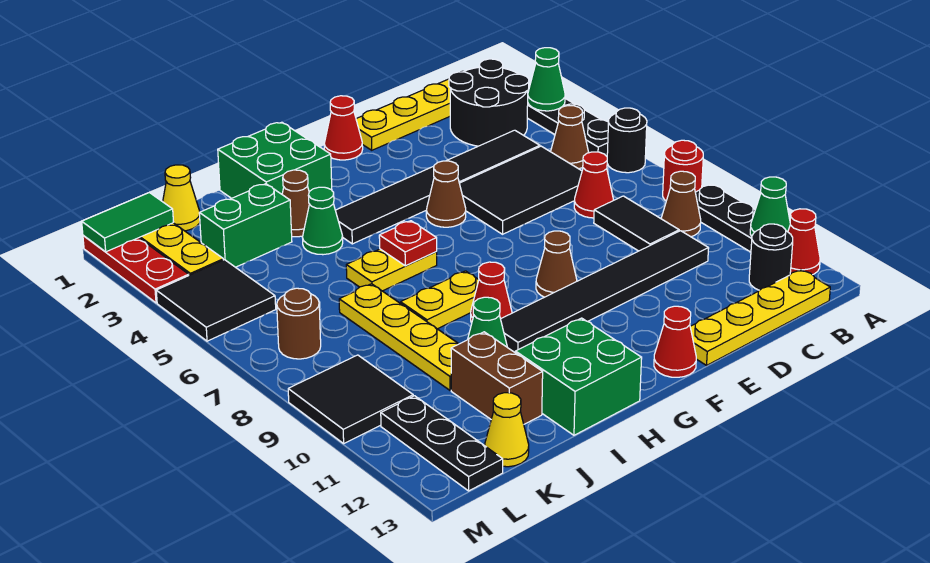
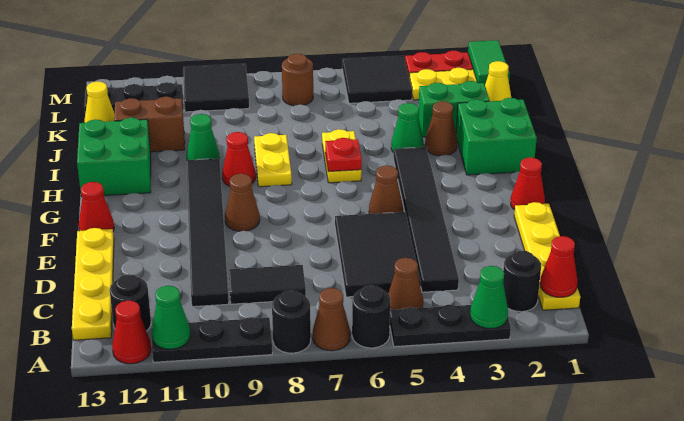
red round brick A8 level 1 -> black round brick A8 level 1
black round brick B2:C3 level 1 -> black round brick B2 level 1
brown cone B9 level 1 -> brown cone A7 level 1
red cone C7 level 1 -> red cone B1 level 2
green brick J3:K3 level 1 -> green brick J2:J3 level 1
yellow plate J7:J10 level 1 -> none

